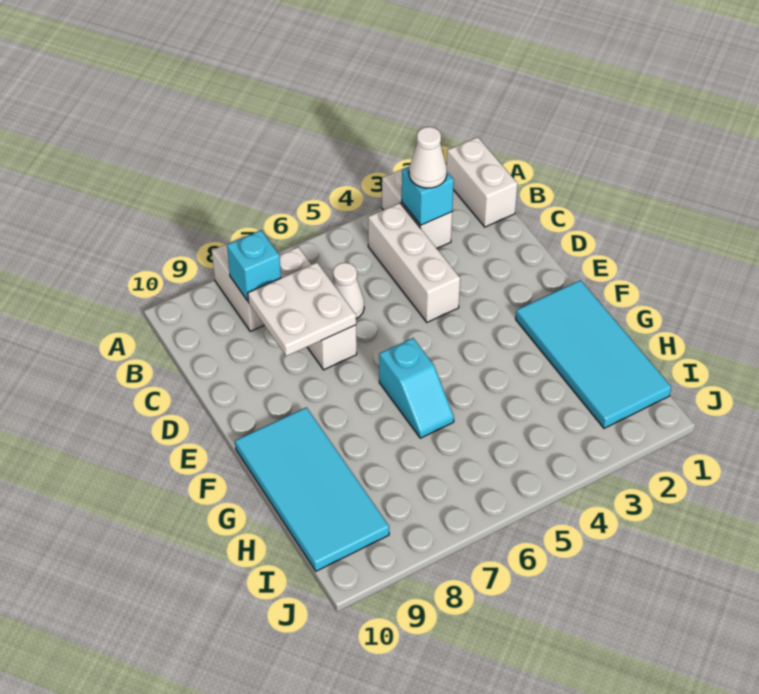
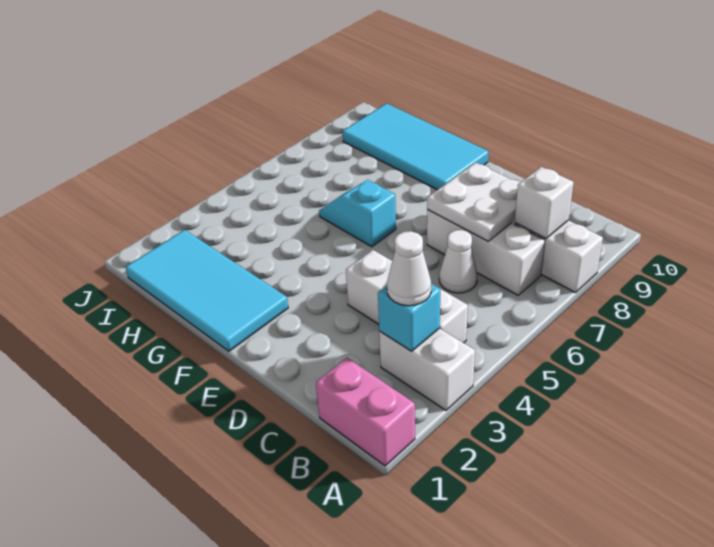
white brick A1:B1 level 1 -> pink brick A1:B1 level 1
cyan brick B8 level 2 -> white brick B8 level 2

